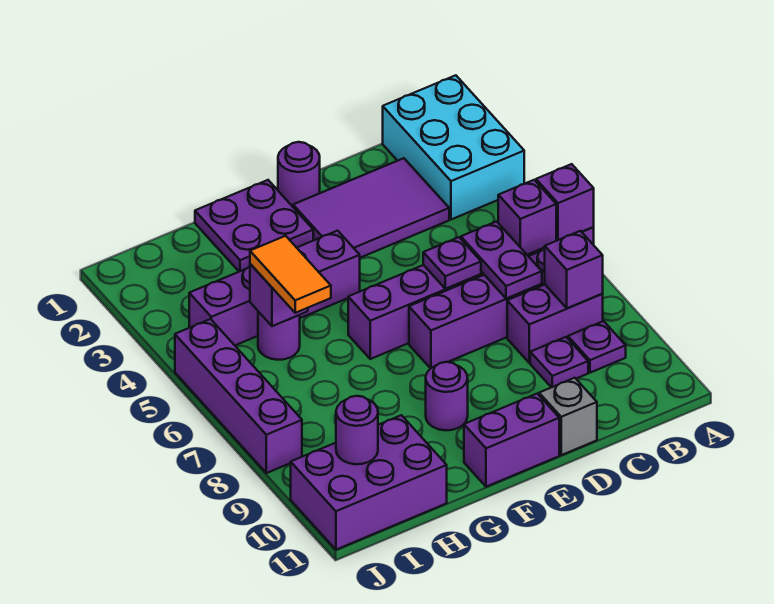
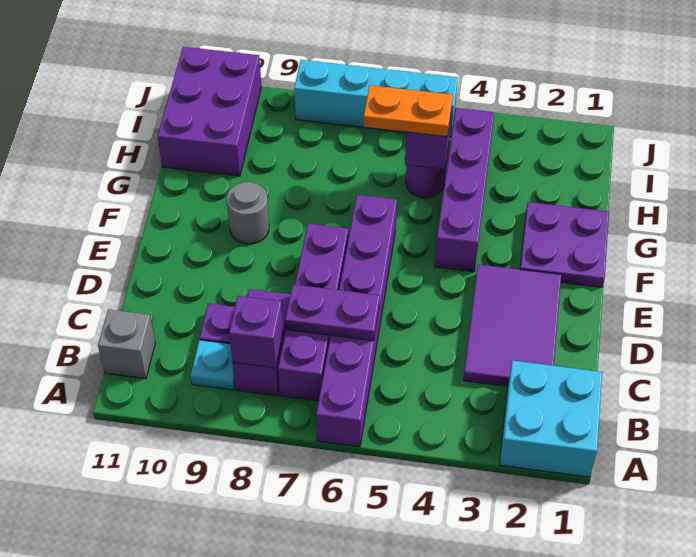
cyan brick A1:B3 level 1 -> cyan brick A1:B2 level 1
purple brick A6 level 2 -> none
purple brick B6 level 2 -> none
purple plate B9 level 1 -> cyan plate B9 level 1
purple plate D6 level 2 -> none
grey brick D11 level 1 -> grey brick B11 level 1
purple round brick E1 level 1 -> none
purple brick E11:F11 level 1 -> none
purple round brick F9 level 1 -> grey round brick F9 level 1
orange tile H5:H6 level 3 -> orange plate H5:H6 level 3
purple round brick I10 level 2 -> none
purple brick J5:J8 level 1 -> cyan brick J5:J8 level 1

